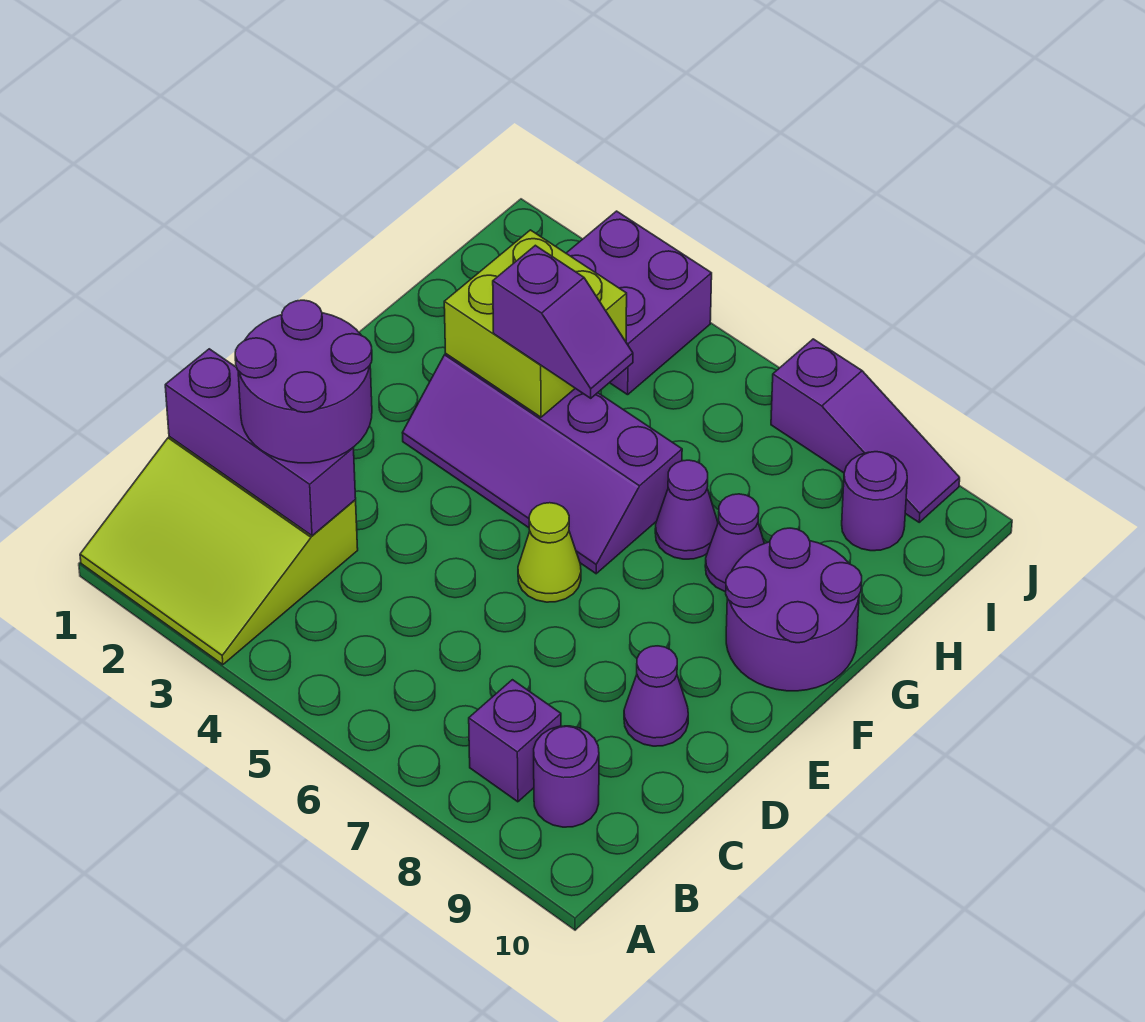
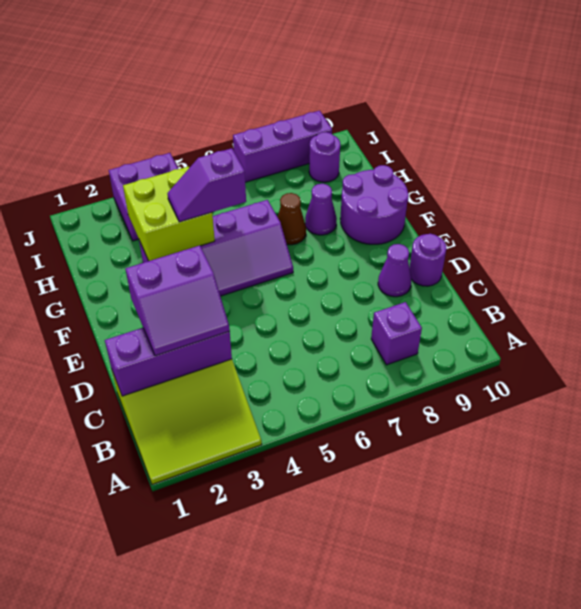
purple round brick B9 level 1 -> purple round brick D10 level 1
purple round brick C2:D3 level 3 -> purple slope C2:D3 level 3 top D
lime cone E6 level 1 -> none
purple slope G4:G5 level 3 top 4 -> purple slope G4:G5 level 3 top 5
purple cone G7 level 1 -> brown cone G7 level 1
purple slope J7:J9 level 1 top 7 -> purple brick J7:J9 level 1

